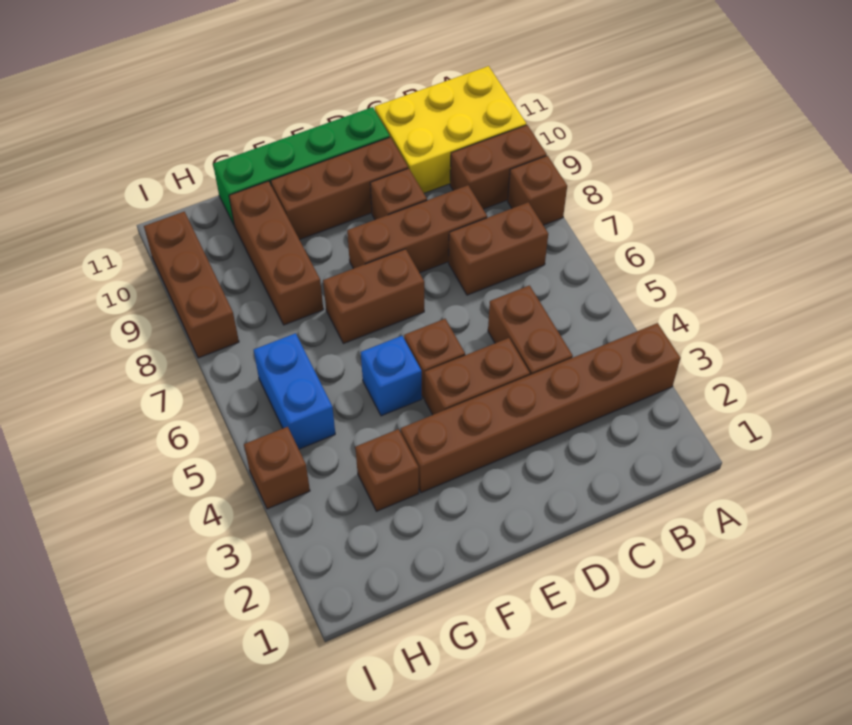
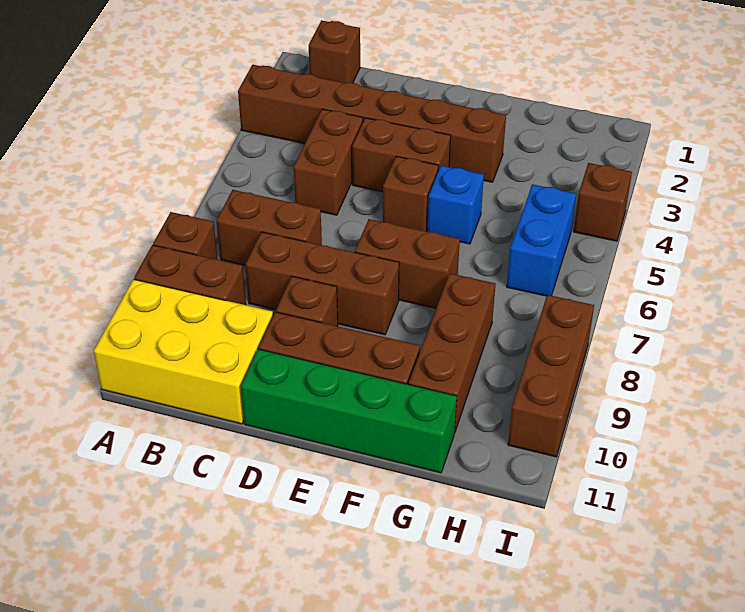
brown brick G3 level 1 -> brown brick B1 level 1

